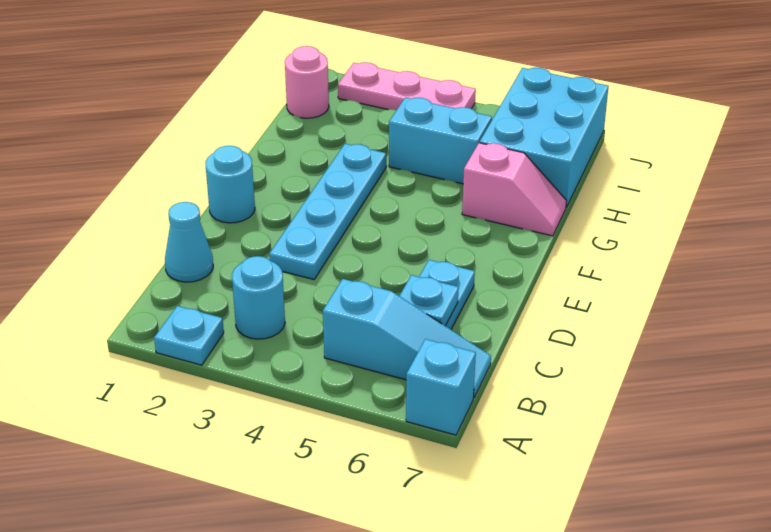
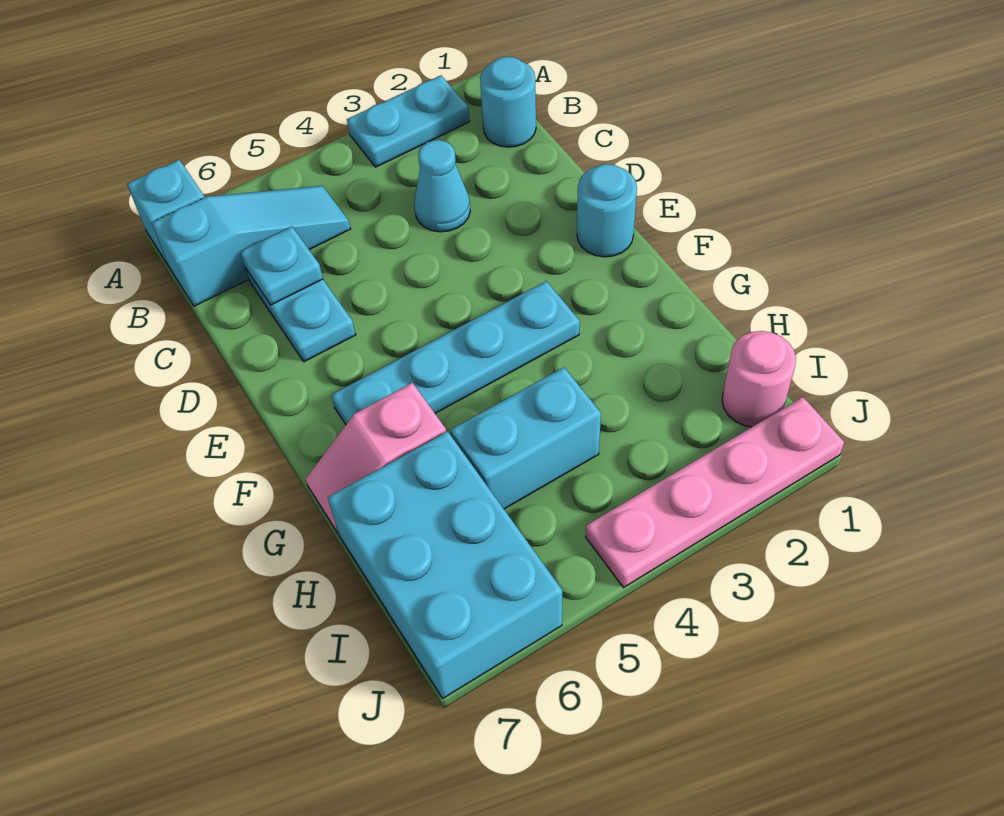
cyan plate A2 level 1 -> cyan plate A2:A3 level 1
cyan round brick B3 level 1 -> cyan round brick B1 level 1
cyan slope B5:B7 level 1 top 5 -> cyan slope B5:B7 level 1 top 7
cyan cone C1 level 1 -> cyan cone C3 level 1
cyan plate D3:G3 level 1 -> cyan plate F3:F6 level 1
pink plate J2:J4 level 1 -> pink plate J1:J4 level 1

